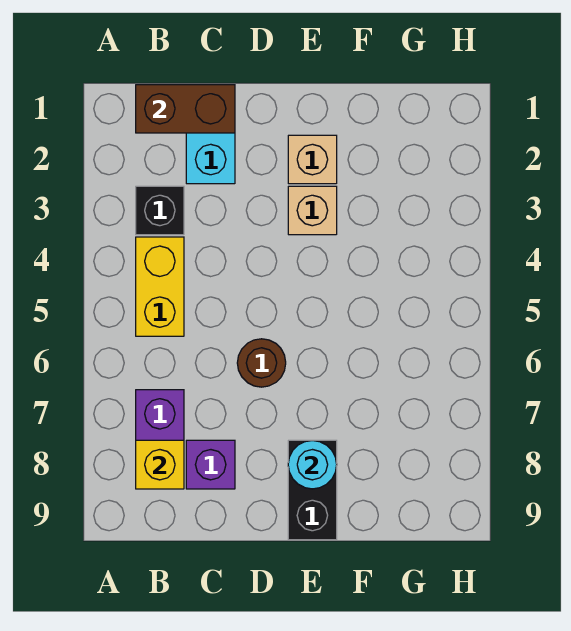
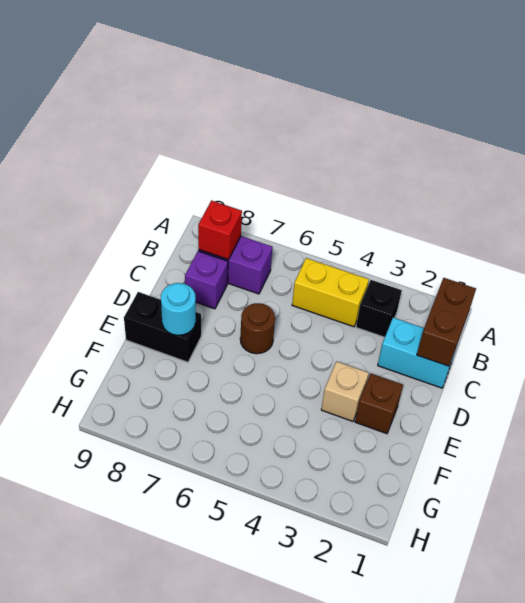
yellow brick B8 level 2 -> red brick B8 level 2
tan brick E2 level 1 -> brown brick E2 level 1

